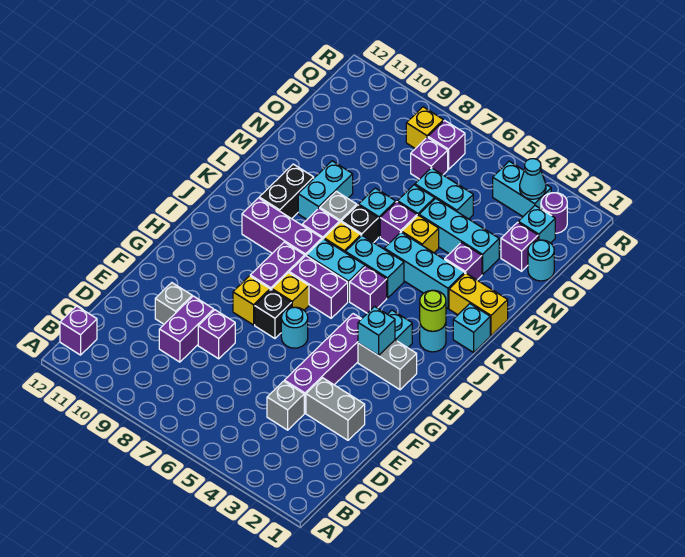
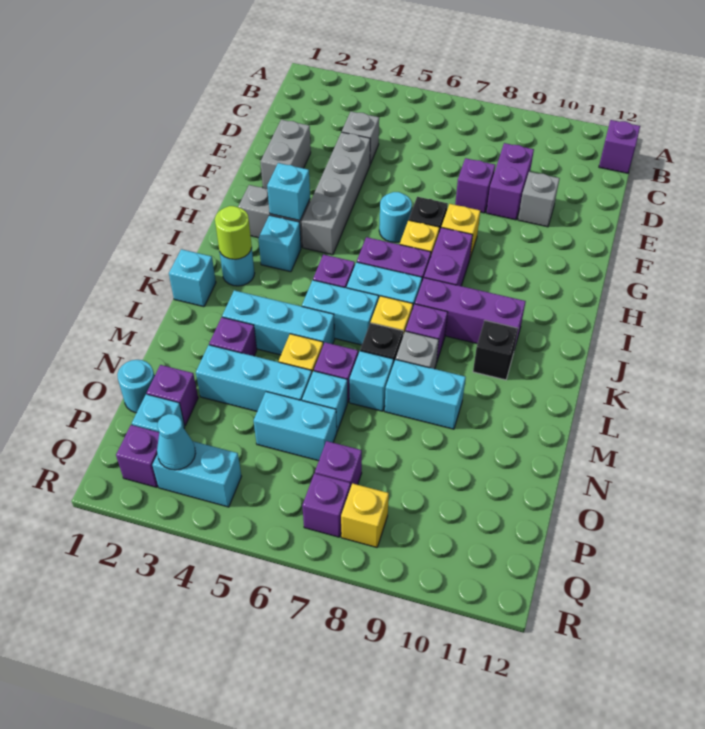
grey brick E2:E3 level 1 -> grey brick E2:F2 level 1
purple brick E4:H4 level 1 -> grey brick E4:H4 level 1
black brick K10:L10 level 1 -> black brick K10 level 1
yellow brick L1:L2 level 1 -> none
cyan brick L9:M9 level 1 -> cyan brick M8:M9 level 1
purple round brick Q2 level 1 -> purple brick Q2 level 1

